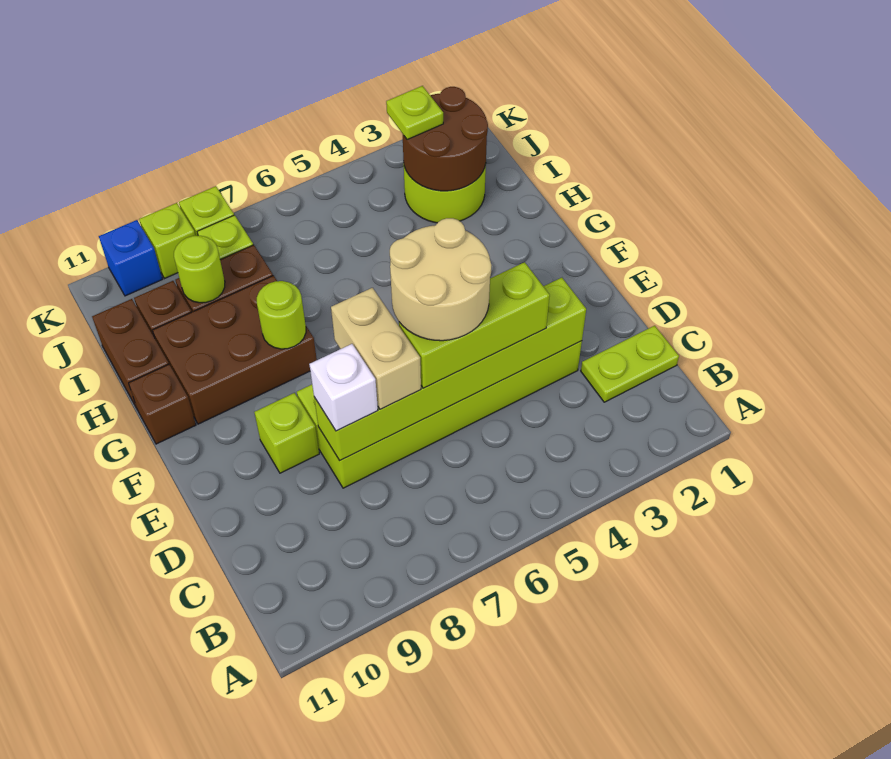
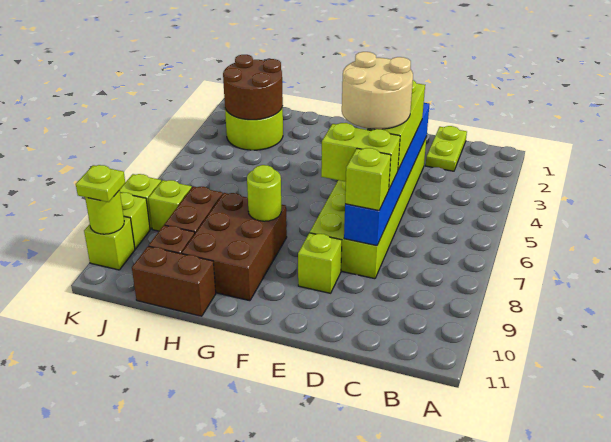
lime brick D3:D8 level 2 -> blue brick D3:D8 level 2
tan brick D7:E7 level 3 -> lime brick D7:E7 level 3
white brick D8 level 3 -> lime brick D8 level 3
brown brick G11 level 1 -> none
lime round brick I9 level 2 -> lime round brick K10 level 2
lime plate J3 level 3 -> lime plate K10 level 3
blue brick K10 level 1 -> lime brick K10 level 1

